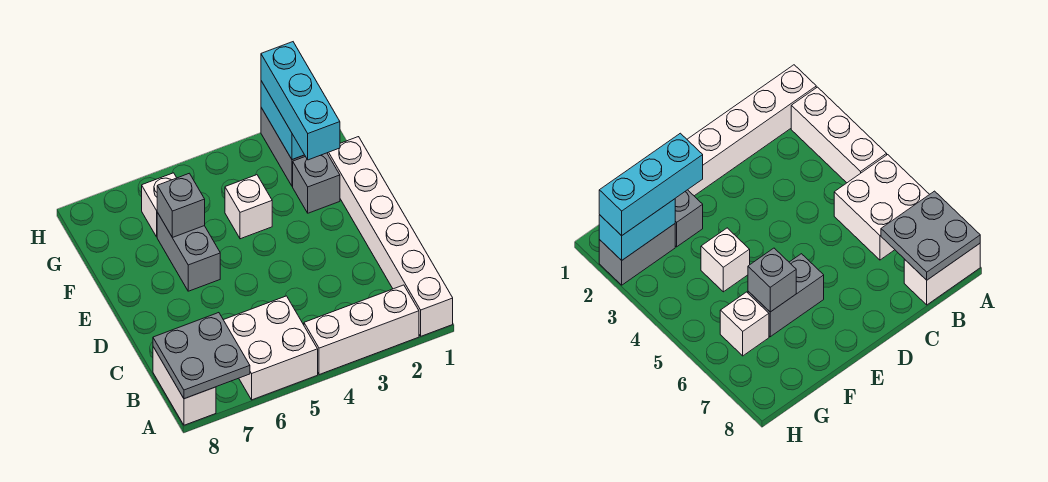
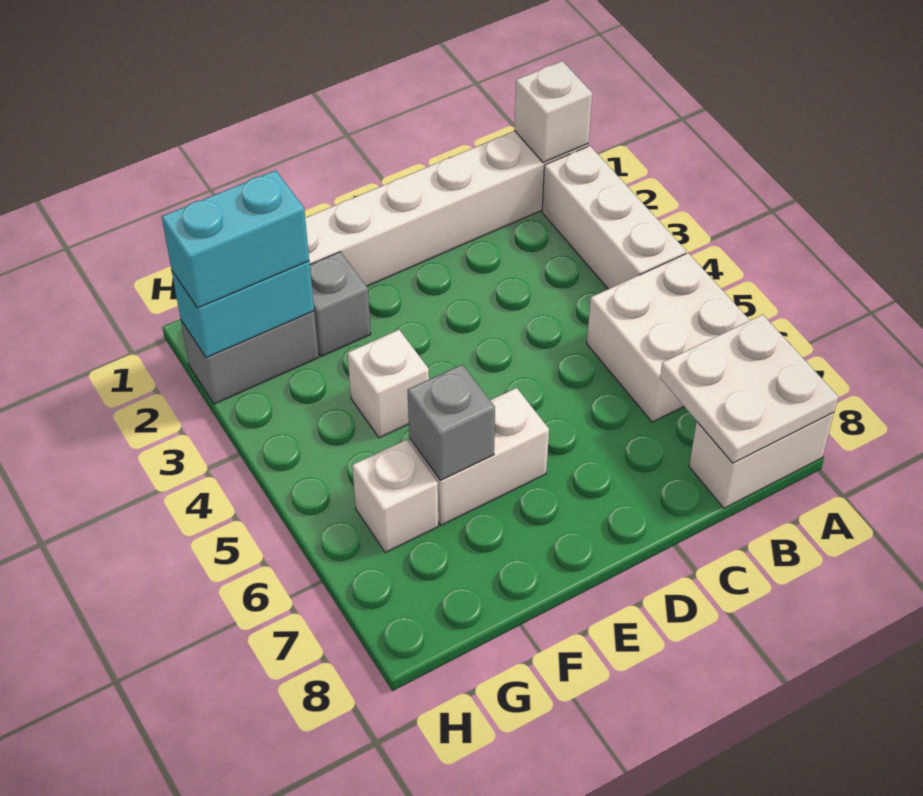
none -> white brick A1 level 2
grey plate A7:B8 level 2 -> white plate A7:B8 level 2
grey brick E6:F6 level 1 -> white brick E6:F6 level 1
cyan brick F2:H2 level 3 -> cyan brick G2:H2 level 3

